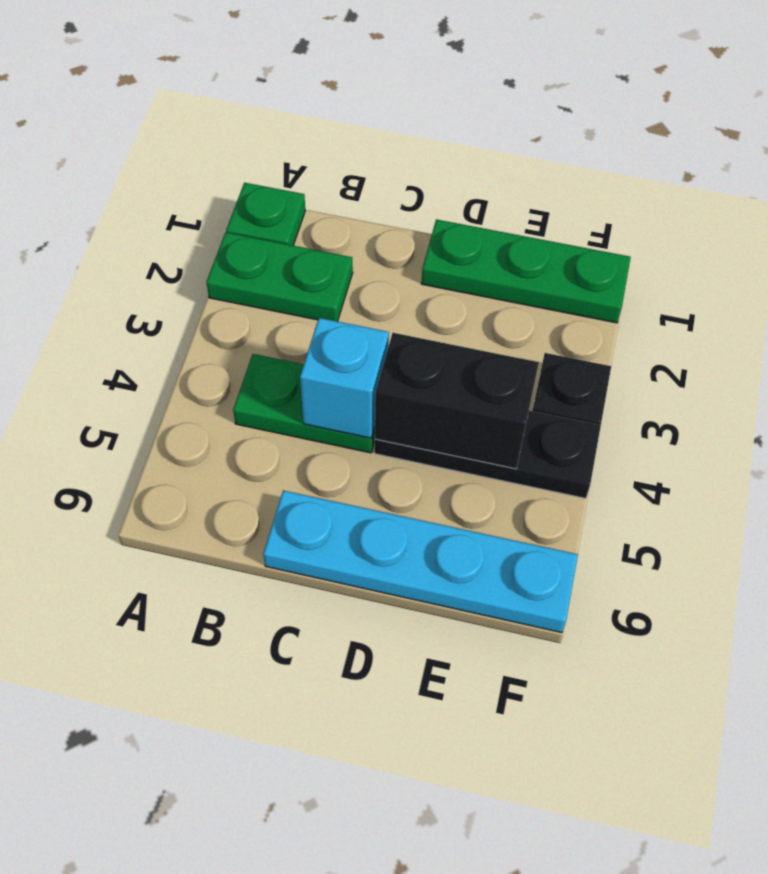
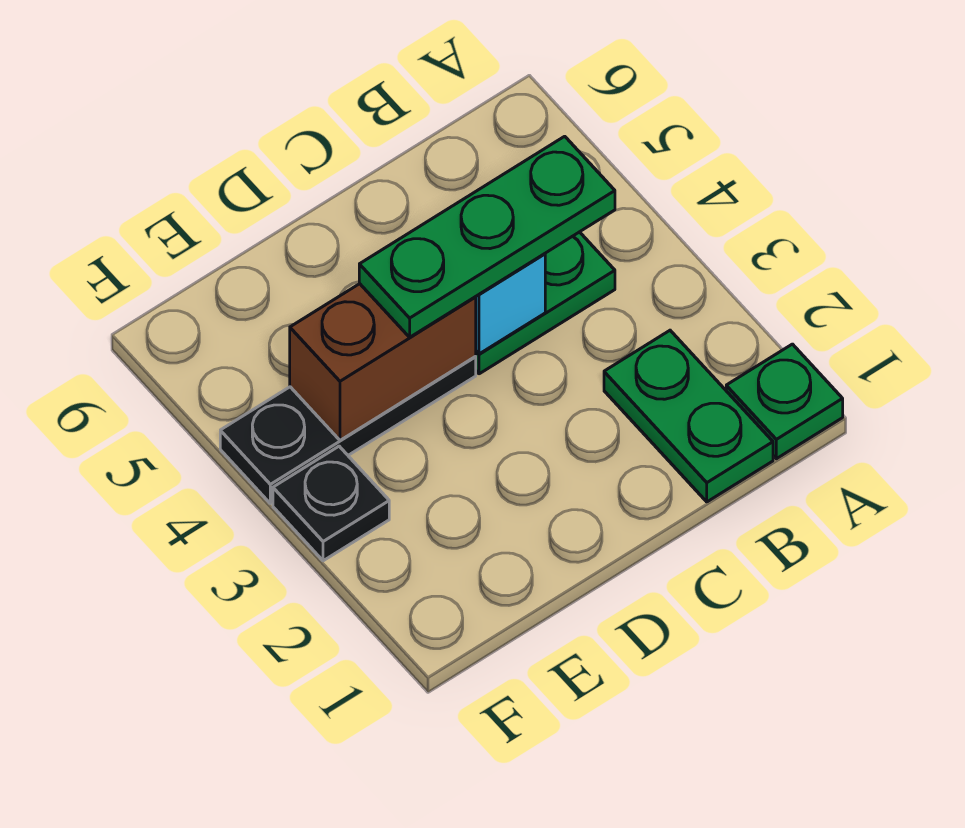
green plate A2:B2 level 1 -> green plate B1:B2 level 1
cyan plate C6:F6 level 1 -> none
green plate D1:F1 level 1 -> green plate B4:D4 level 3
black brick D4:E4 level 2 -> brown brick D4:E4 level 2

